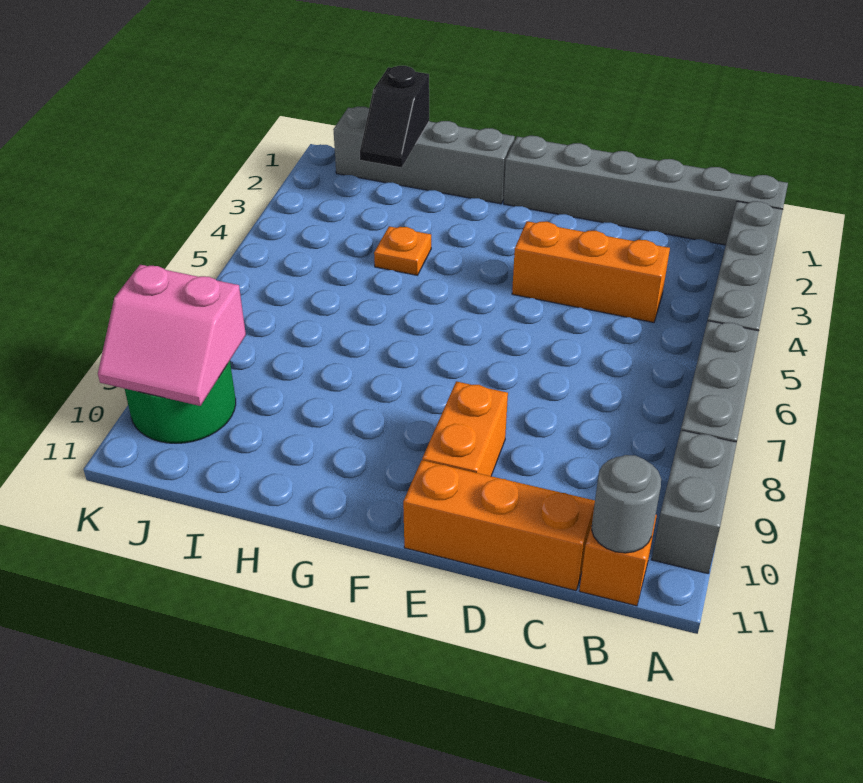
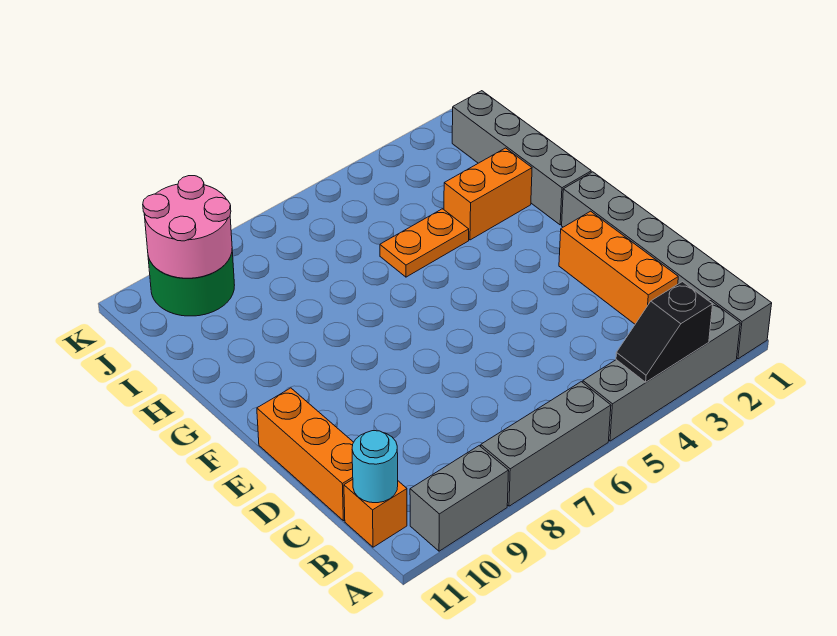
grey round brick B11 level 2 -> cyan round brick B11 level 2
orange brick C4:E4 level 1 -> orange brick C2:E2 level 1
orange brick E9:E10 level 1 -> orange brick H2:H3 level 1
orange plate H4 level 1 -> orange plate H4:H5 level 1
black slope I1:I2 level 2 top 1 -> black slope A3:A4 level 2 top 3
pink slope J9:K10 level 2 top 9 -> pink round brick J9:K10 level 2

